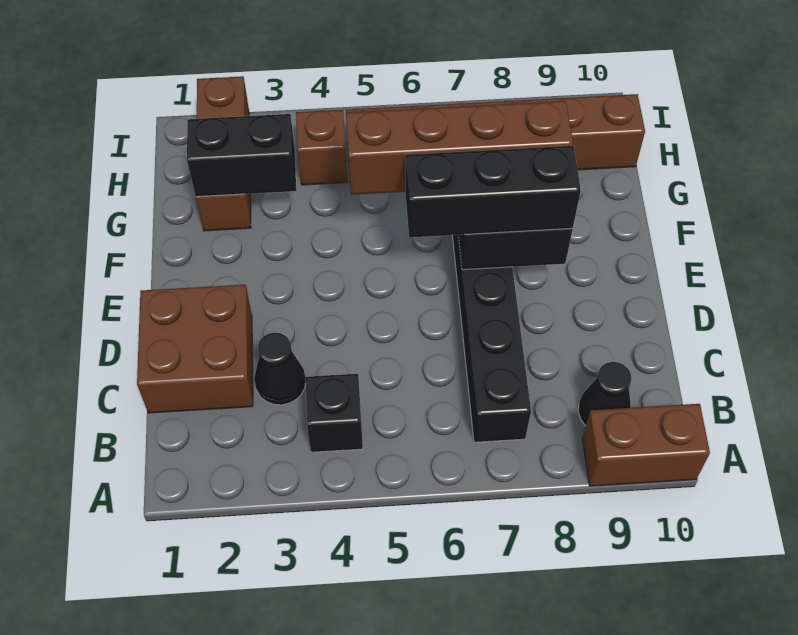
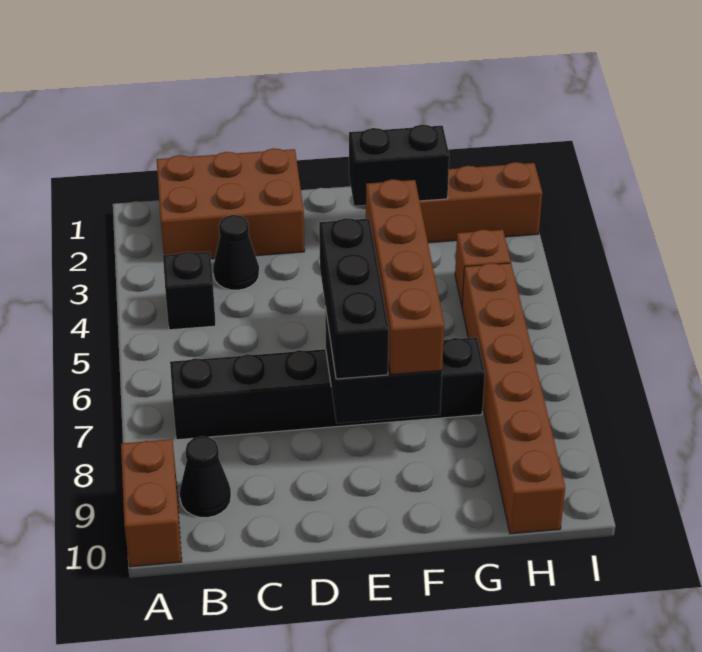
brown brick C1:D2 level 1 -> brown brick B1:D2 level 1
black brick G2:G3 level 2 -> black brick F2:G2 level 2

